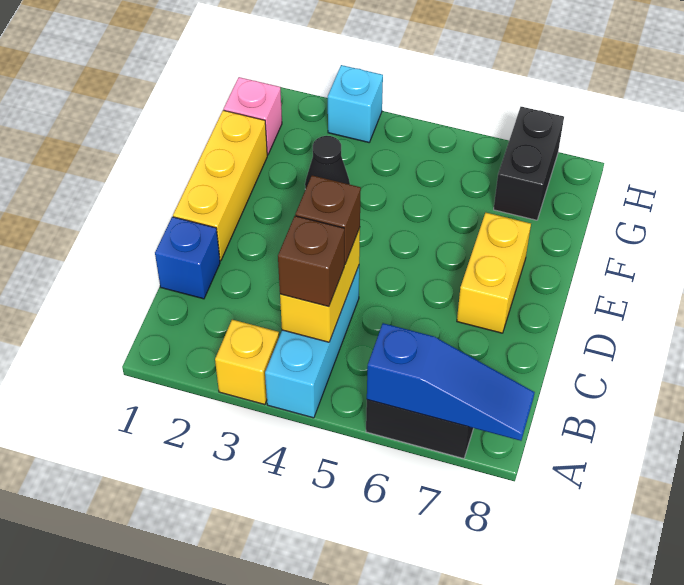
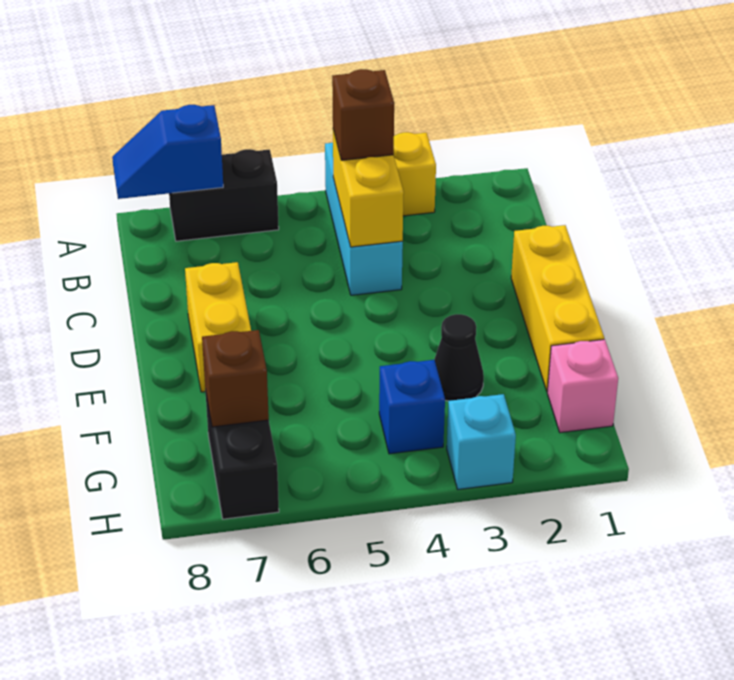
blue slope A6:A8 level 2 top 6 -> blue slope A7:A8 level 2 top 7
blue brick C1 level 1 -> blue brick G4 level 1
brown brick C4 level 3 -> brown brick G7 level 2

